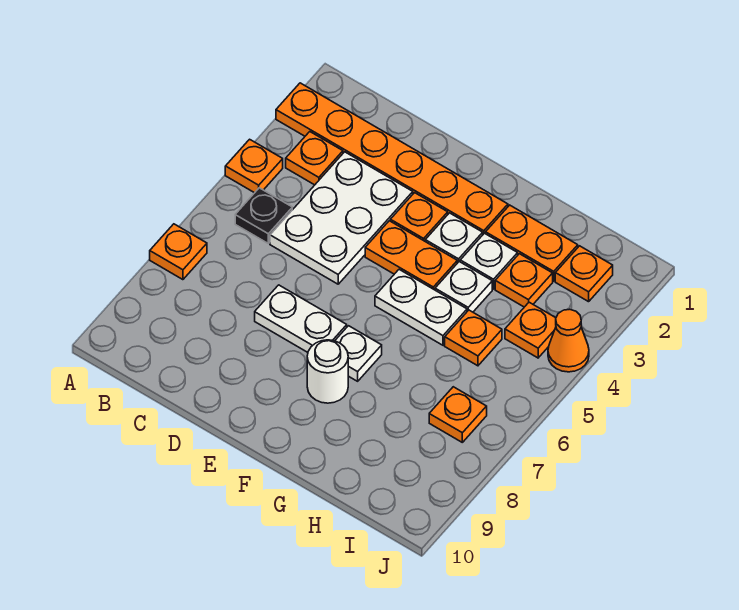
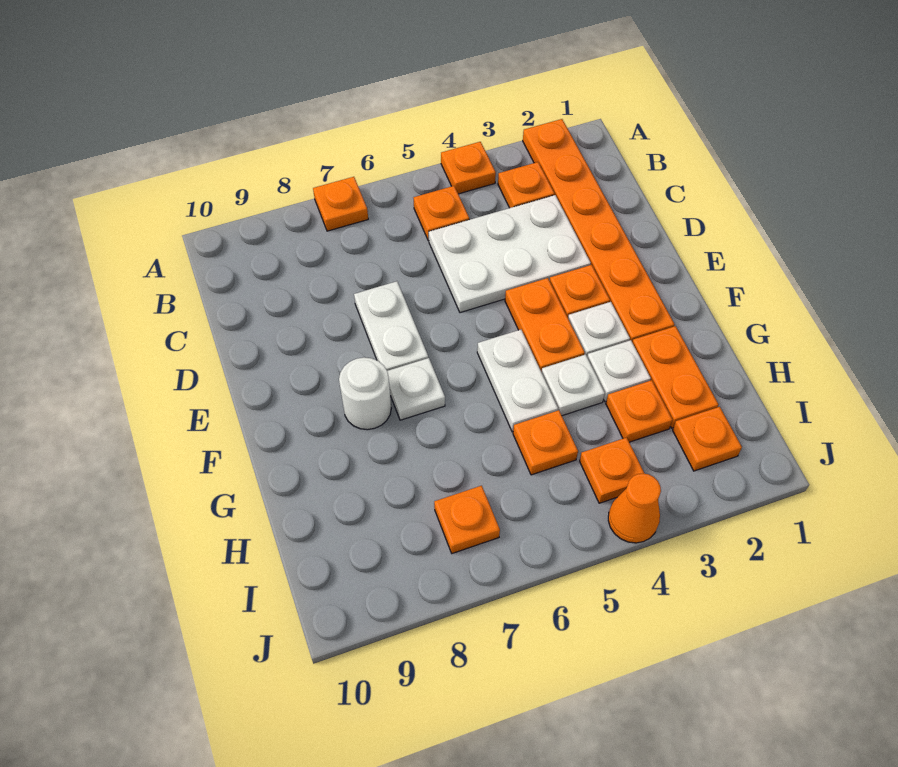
black plate B5 level 1 -> orange plate B5 level 1

